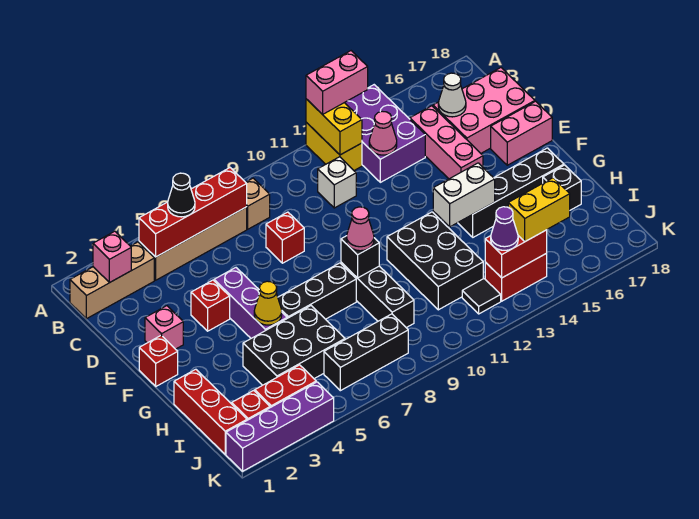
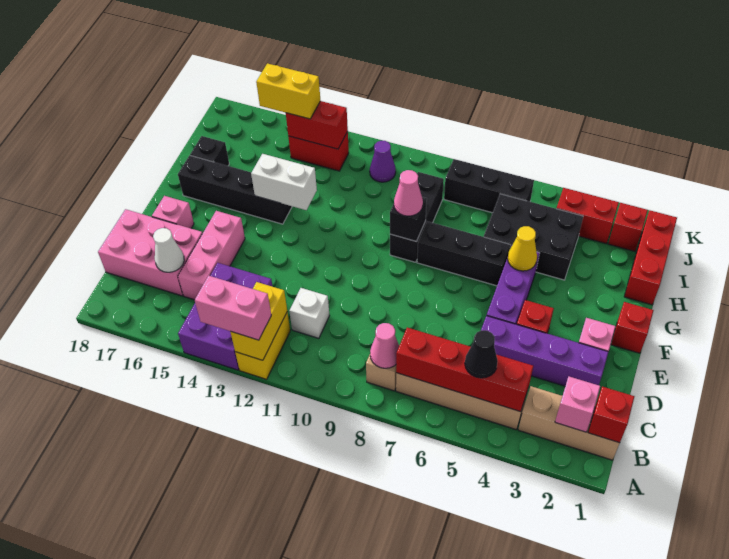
pink cone C13 level 2 -> pink cone B8 level 2
red brick D8 level 1 -> red brick B1 level 2
pink brick E17:E18 level 1 -> pink brick E17 level 1
black brick G11:I12 level 1 -> none
black tile J12 level 1 -> none
purple cone J13 level 3 -> purple cone J11 level 1
purple brick K1:K4 level 1 -> purple brick D2:D5 level 1

